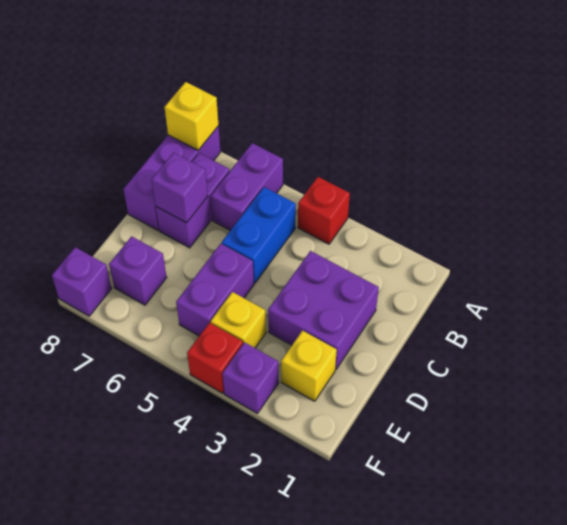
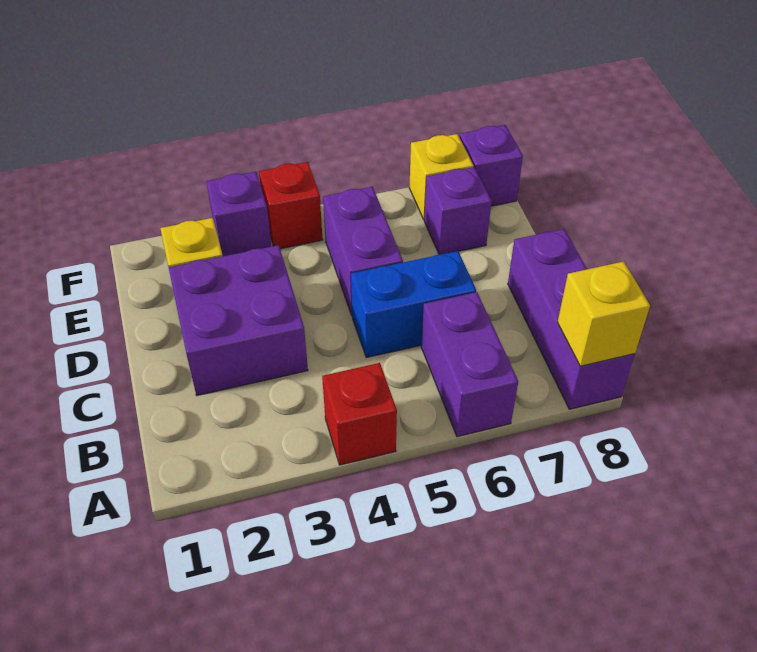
blue brick B5:C5 level 1 -> blue brick C5:C6 level 1
purple brick B7:C7 level 1 -> none
purple brick C7 level 2 -> none
yellow brick E4 level 1 -> yellow brick F7 level 1

